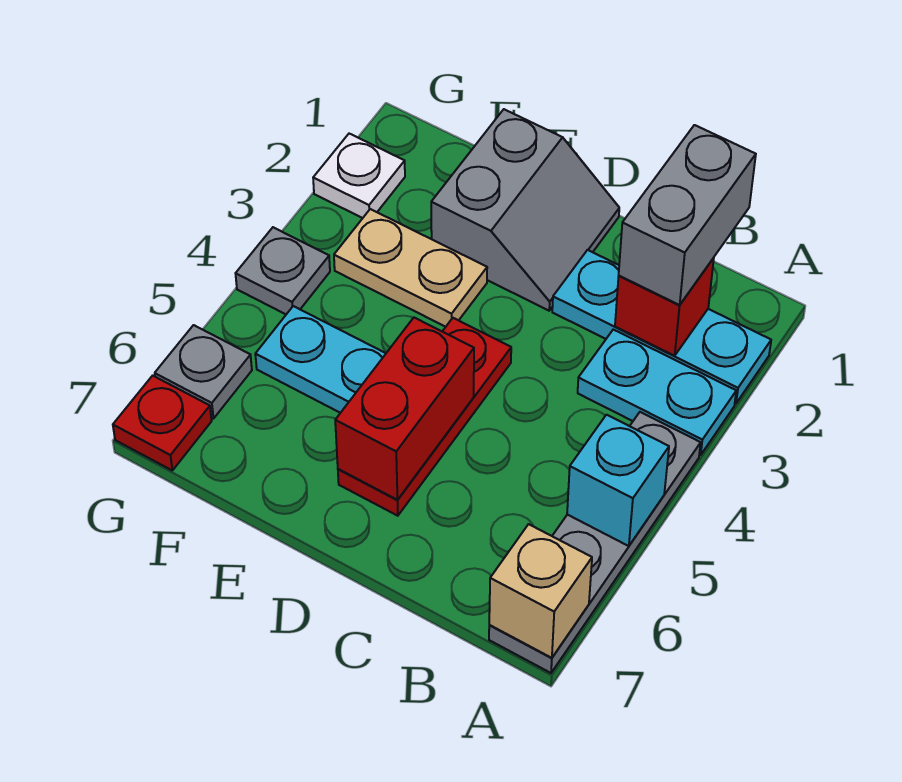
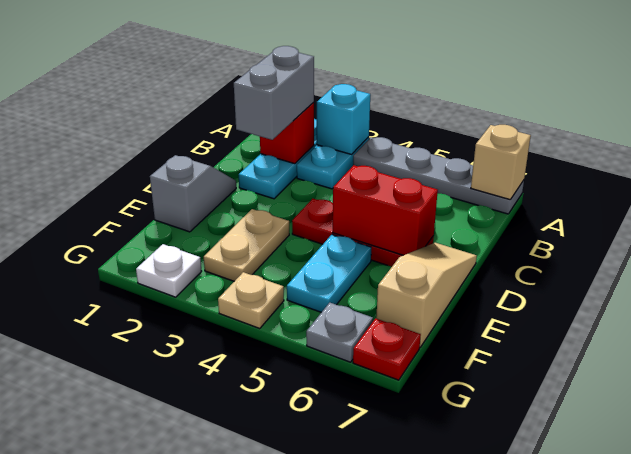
cyan brick A5 level 2 -> cyan brick A3 level 2
grey brick B1:B2 level 3 -> grey brick B2:C2 level 3
grey slope D1:E2 level 1 top E -> grey slope D1:E1 level 1 top E
none -> tan slope D7:F7 level 1 top F
grey plate G4 level 1 -> tan plate G4 level 1

